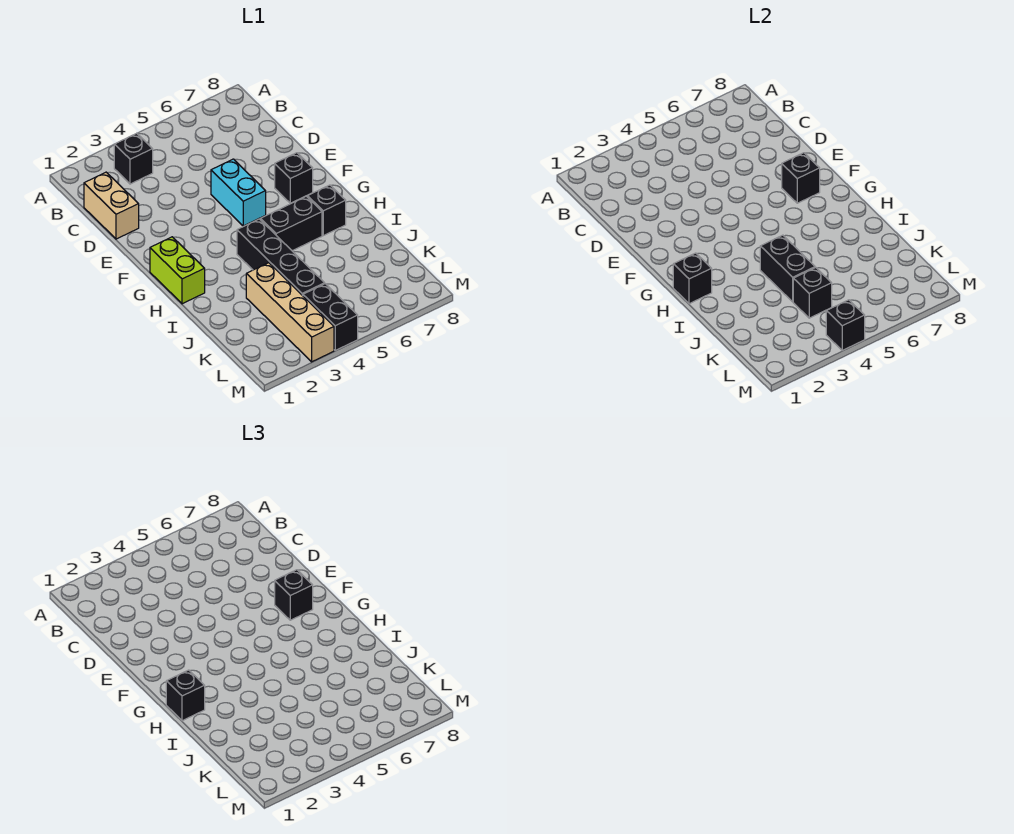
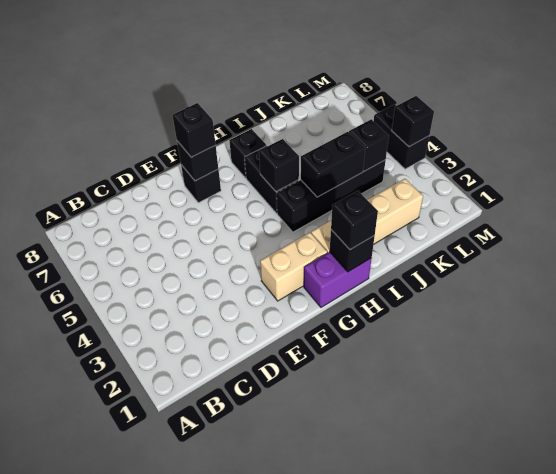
black brick B3 level 1 -> black brick H5 level 2
tan brick C1:D1 level 1 -> tan brick F2:G2 level 1
cyan brick E5:F5 level 1 -> none
lime brick G1:H1 level 1 -> purple brick G1:H1 level 1
tan brick J3:M3 level 1 -> tan brick H2:K2 level 1
black brick L4:M4 level 1 -> black brick M4:M5 level 1

